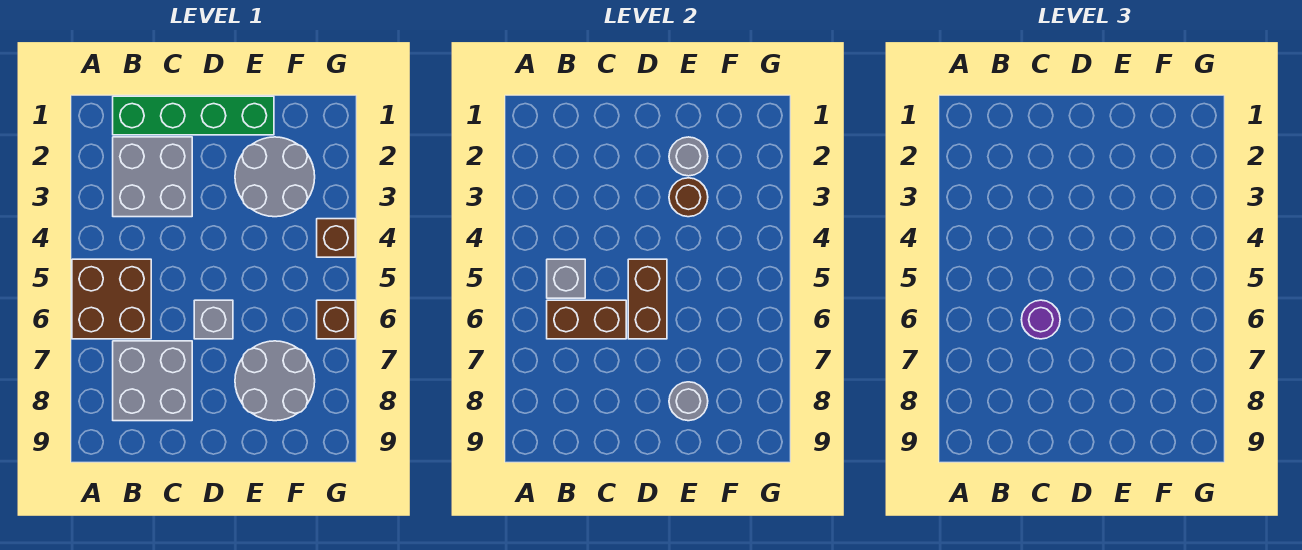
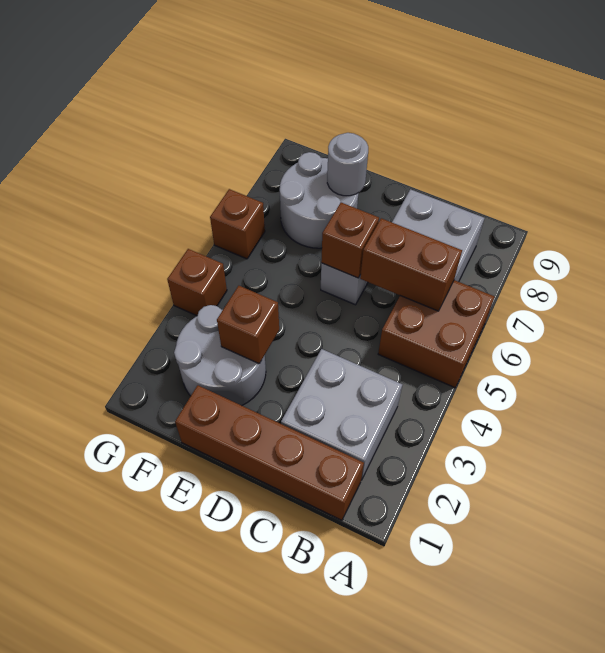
green brick B1:E1 level 1 -> brown brick B1:E1 level 1
grey brick B5 level 2 -> none
purple round brick C6 level 3 -> none
brown brick D5:D6 level 2 -> brown brick D6 level 2
grey round brick E2 level 2 -> none
brown round brick E3 level 2 -> brown brick E3 level 2

